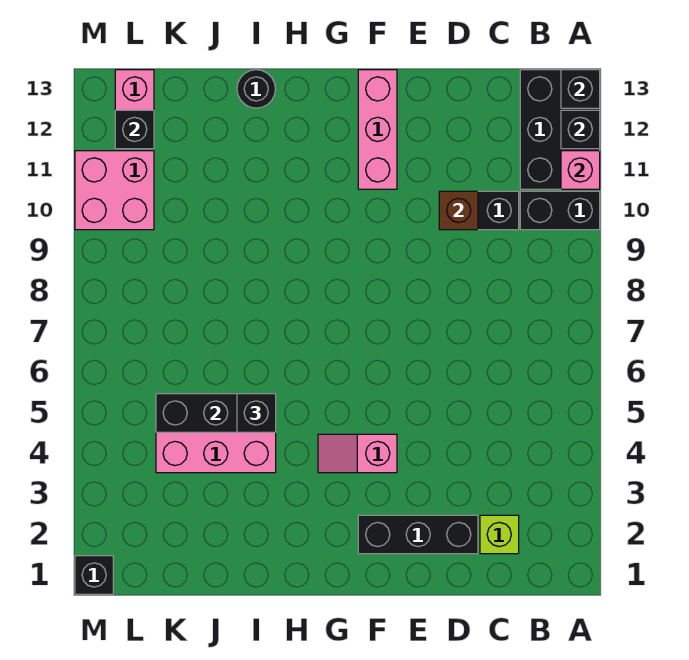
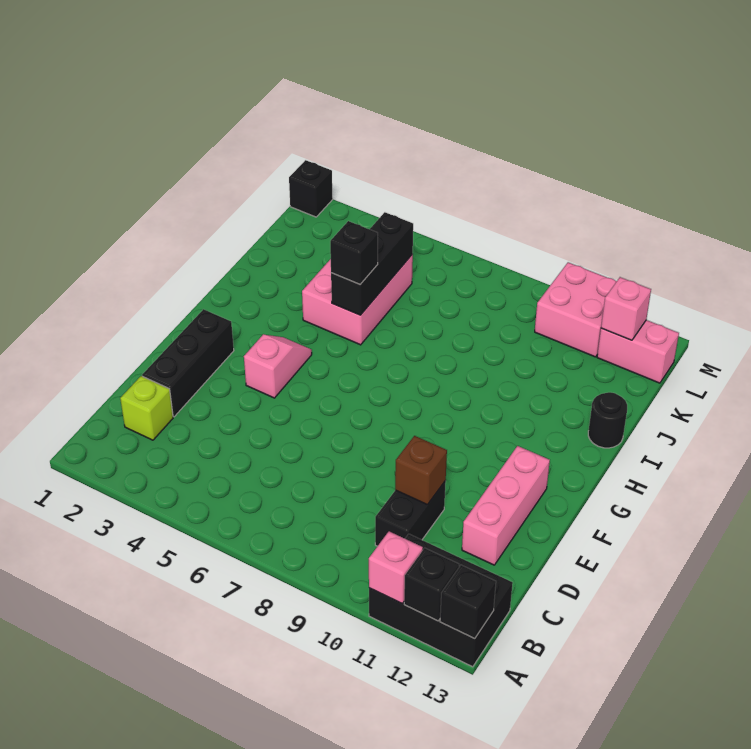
black brick A10:B10 level 1 -> none
pink brick F11:F13 level 1 -> pink brick D12:F12 level 1
black brick L12 level 2 -> pink brick L12 level 2

